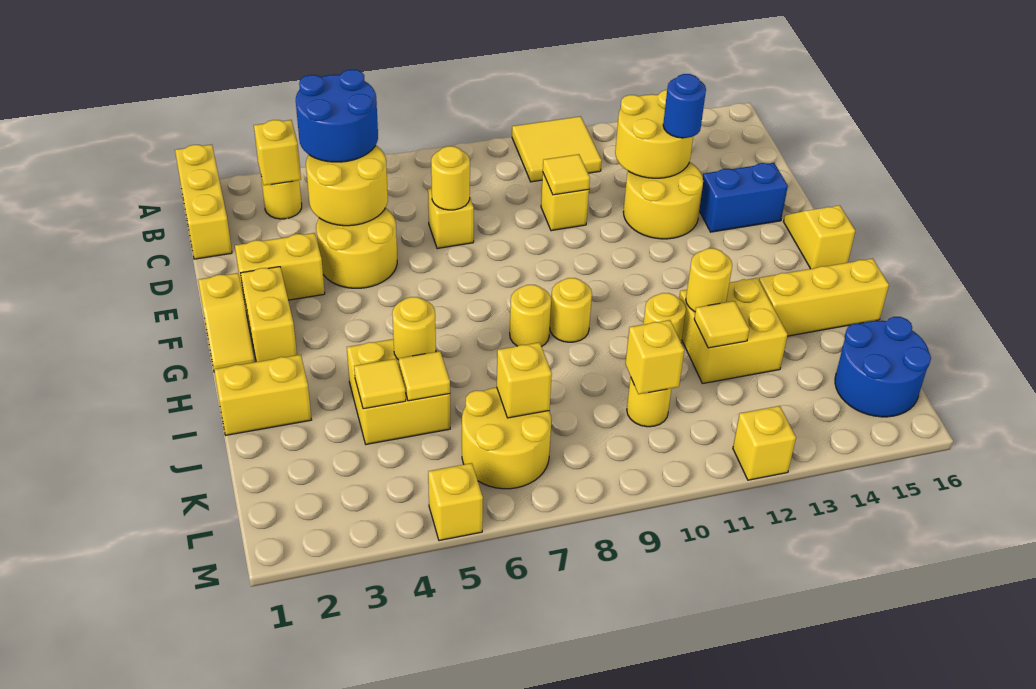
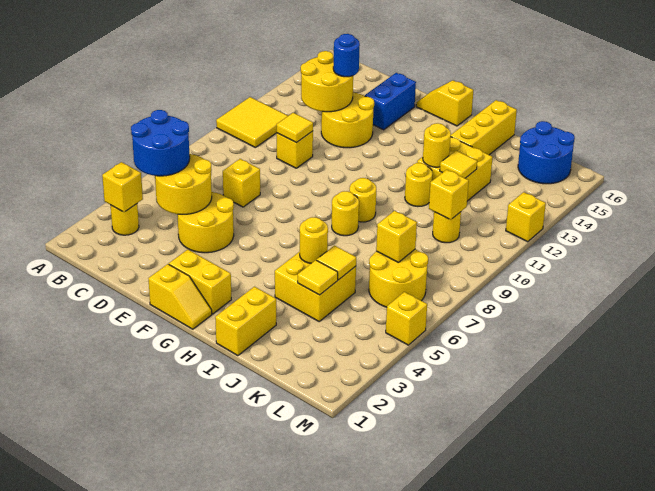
yellow brick A1:C1 level 1 -> none
yellow round brick D7 level 2 -> none
yellow brick E2:E3 level 1 -> none

